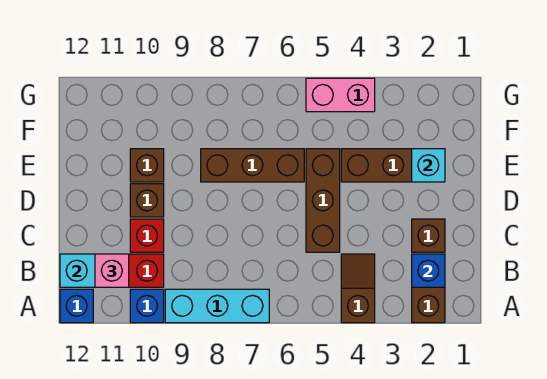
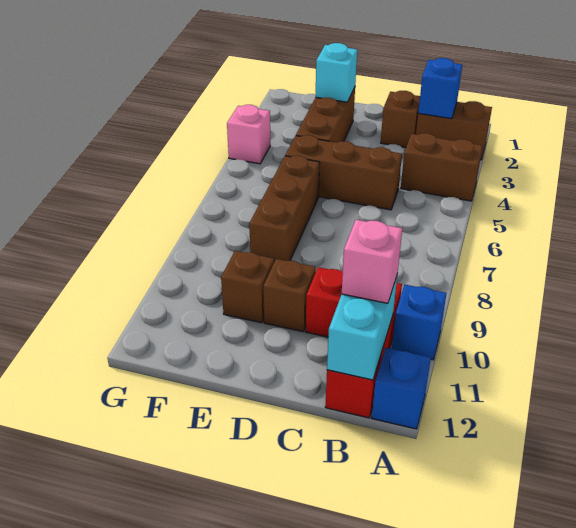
brown slope A4:B4 level 1 top A -> brown brick A4:B4 level 1
cyan brick A7:A9 level 1 -> none
pink brick G4:G5 level 1 -> pink brick G4 level 1

